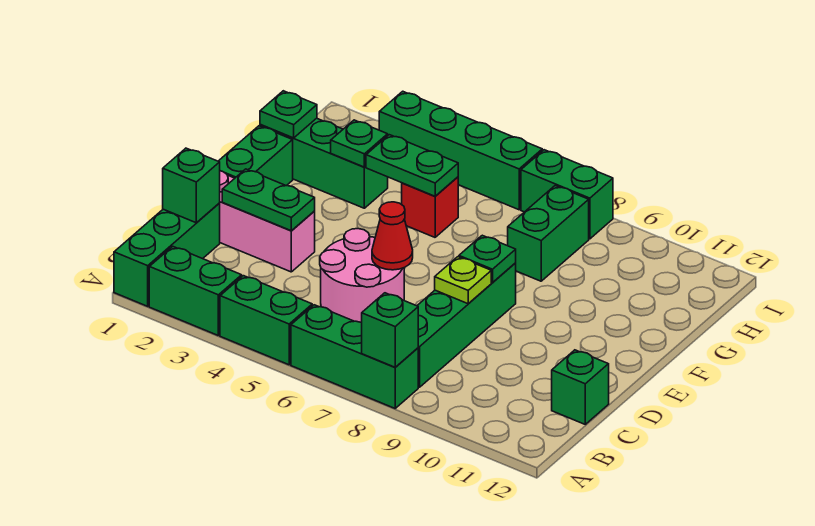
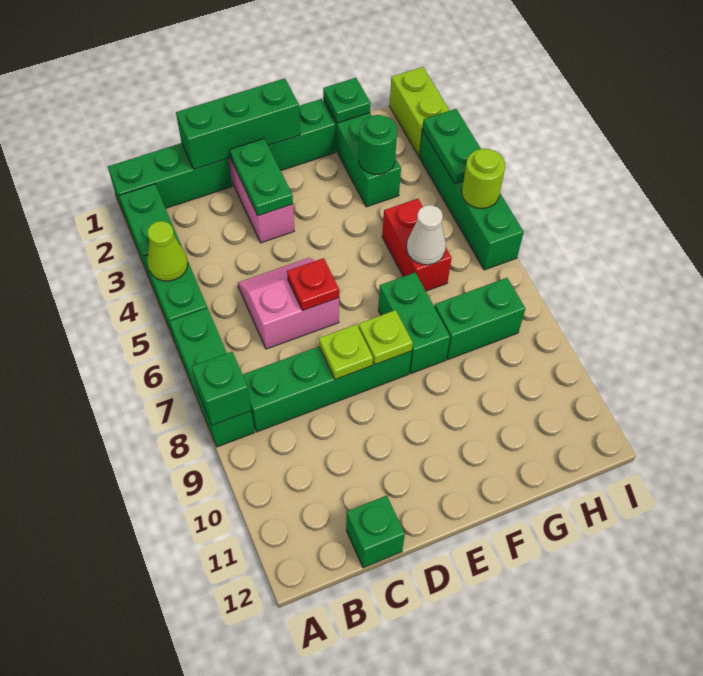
none -> lime cone A4 level 2
green brick C1 level 2 -> green brick C1:E1 level 2
pink round brick C5:D6 level 1 -> pink slope C5:D6 level 1 top 6
red cone D6 level 2 -> red plate D6 level 2
green plate E8 level 2 -> lime plate E8 level 2
green plate G3 level 2 -> green round brick G3 level 2
green plate G4:G5 level 2 -> green plate I3:I4 level 2
red brick G5 level 1 -> red brick G5:G6 level 1
none -> white cone G6 level 2
none -> lime brick I1:I2 level 1
none -> lime round brick I5 level 2
green brick I7:I8 level 1 -> green brick F7:F8 level 1

